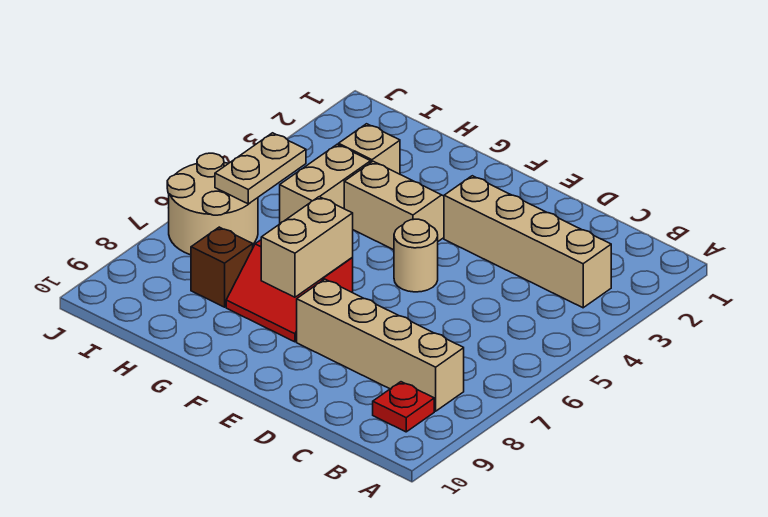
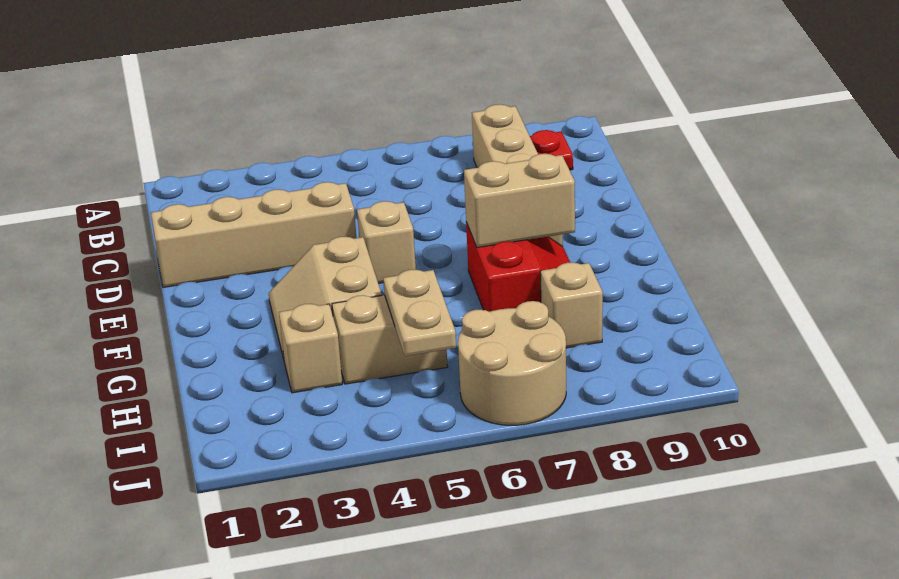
tan brick B3:E3 level 1 -> tan brick D1:D4 level 1
tan round brick E5 level 1 -> tan brick E5 level 1
brown brick H8 level 1 -> tan brick H8 level 1
tan plate I5:I6 level 2 -> tan plate H5:I5 level 2

